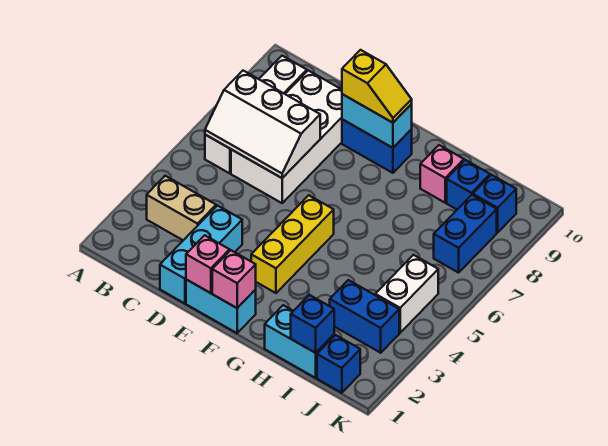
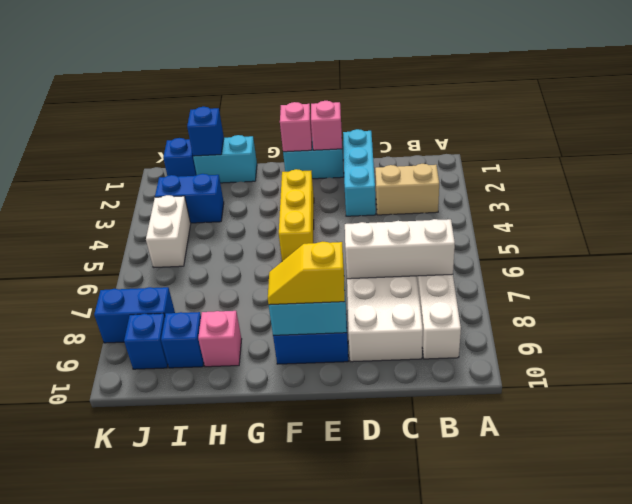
blue brick J7:J8 level 1 -> blue brick J8:K8 level 1

